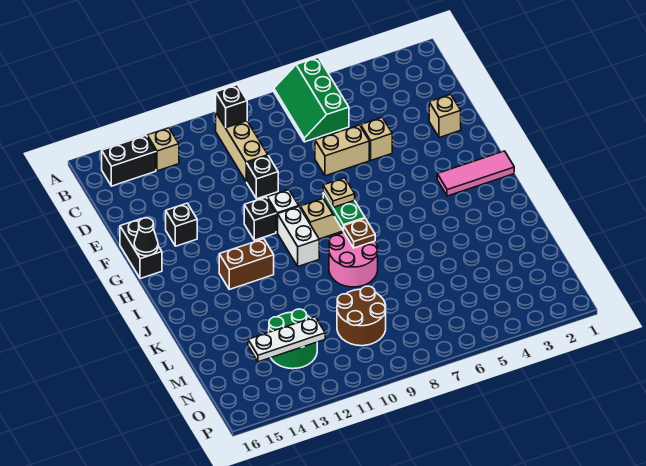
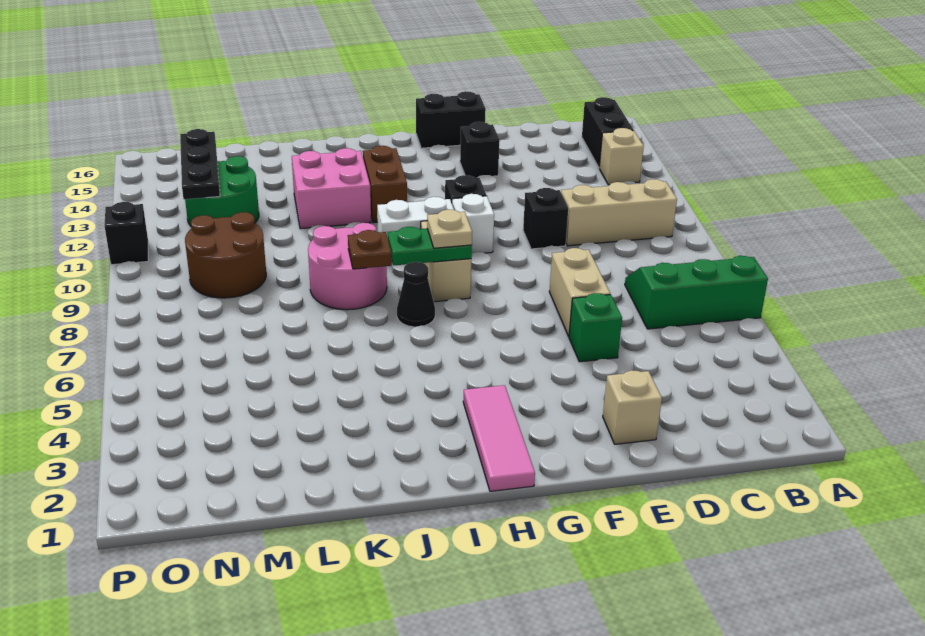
black brick B10 level 2 -> black brick P11 level 1
tan brick E5 level 1 -> green brick E5 level 1
black cone G16 level 2 -> black cone I7 level 1
none -> pink brick J12:K13 level 1
white plate N12:N14 level 2 -> black plate N12:N14 level 2

